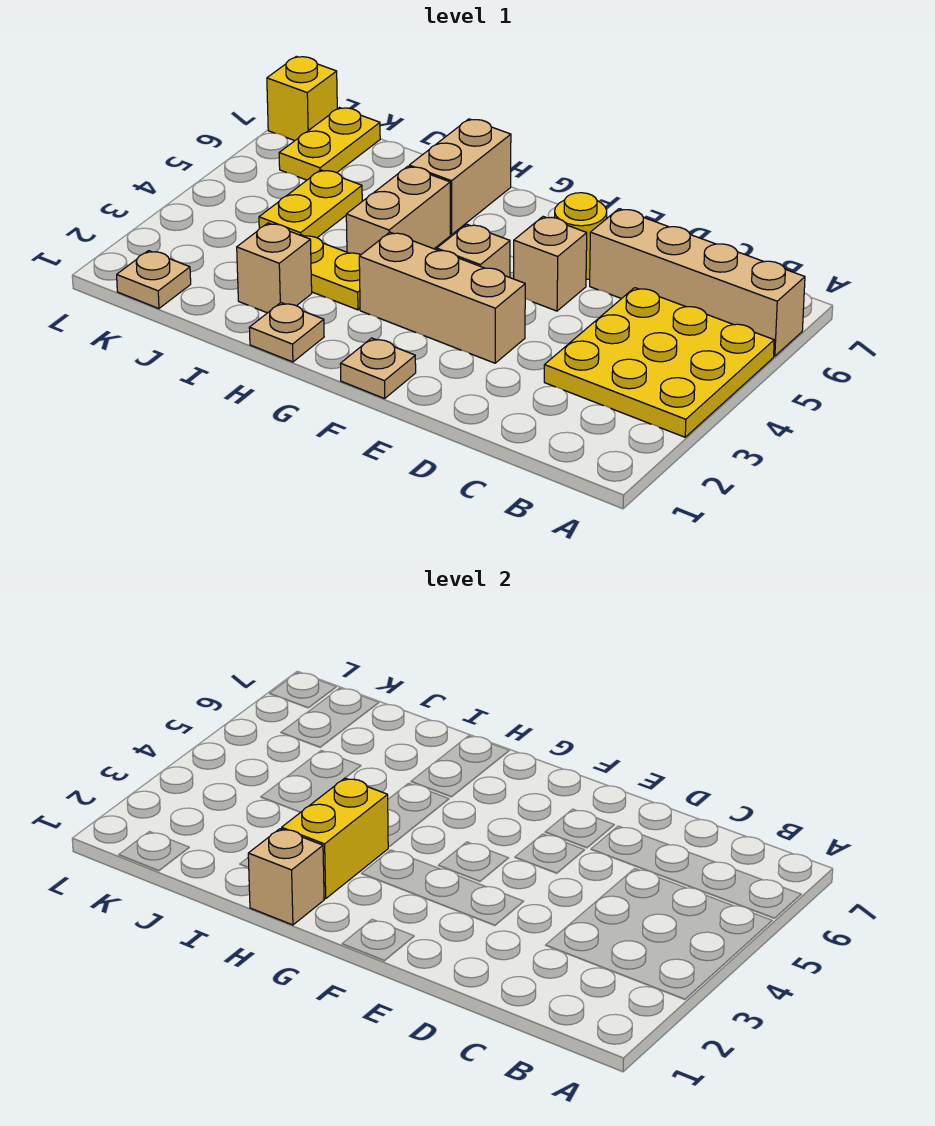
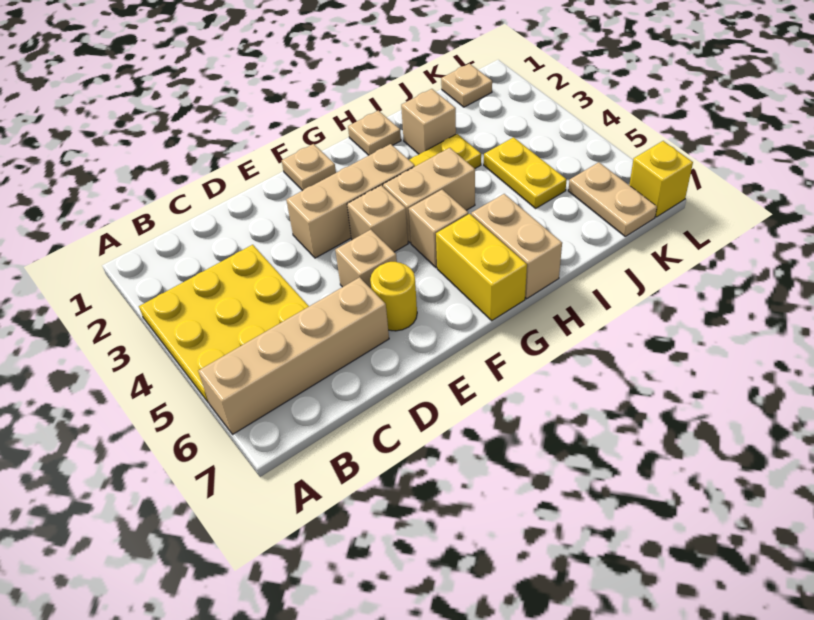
tan brick H1 level 2 -> tan brick G5 level 1
yellow brick H2:H3 level 2 -> yellow brick G6:G7 level 1
tan brick H4:H5 level 1 -> tan brick G4:H4 level 1
yellow plate K6:K7 level 1 -> tan plate K6:K7 level 1

